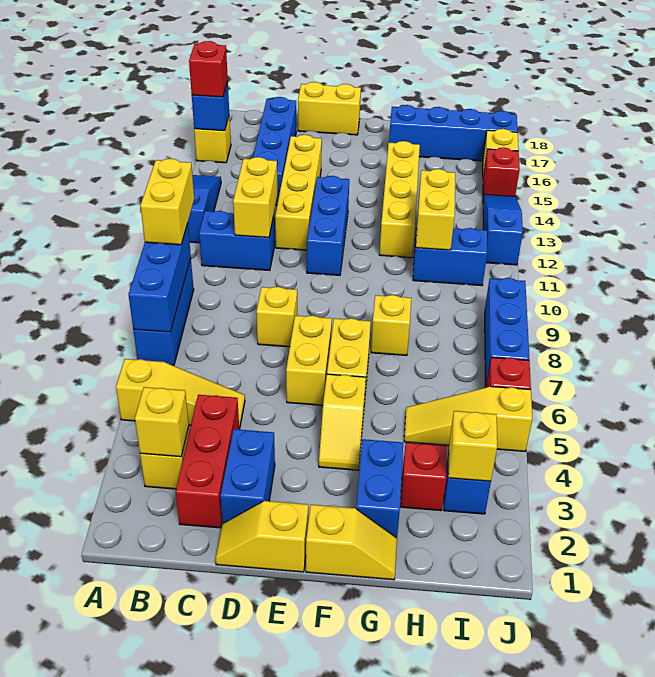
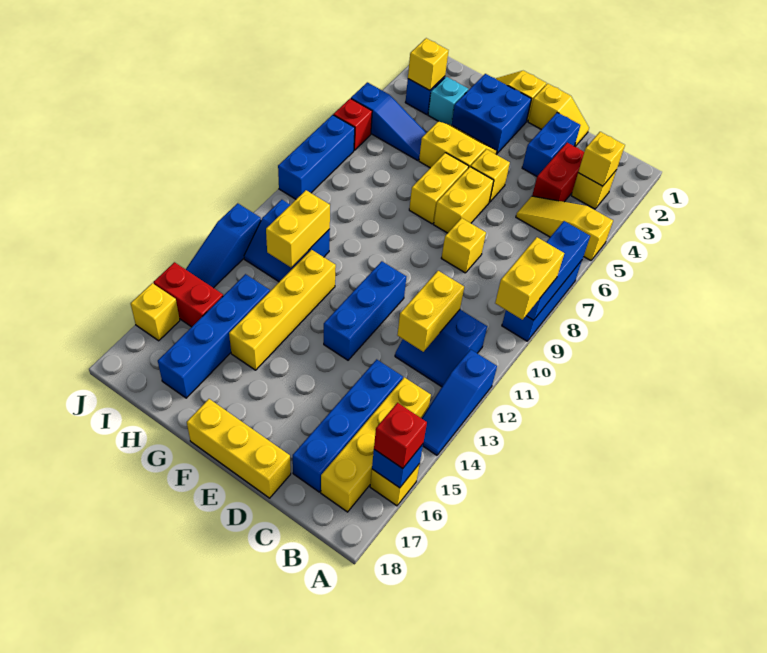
red brick C2:C4 level 1 -> red brick C3:C4 level 1
yellow brick D12:D15 level 1 -> yellow brick B14:B17 level 1
yellow brick D18:E18 level 1 -> yellow brick D18:F18 level 1
yellow slope F4:F5 level 1 top 5 -> yellow slope F4:G5 level 1 top 5
blue brick G2:G3 level 1 -> blue brick F2:G3 level 1
yellow brick G8 level 1 -> yellow brick E5 level 1
blue brick G17:J17 level 1 -> blue brick H14:H17 level 1
red brick H3 level 1 -> cyan brick H3 level 1
yellow slope H5:J5 level 1 top J -> blue slope H5:J5 level 1 top J
red brick J15 level 1 -> red brick I15:J15 level 1

